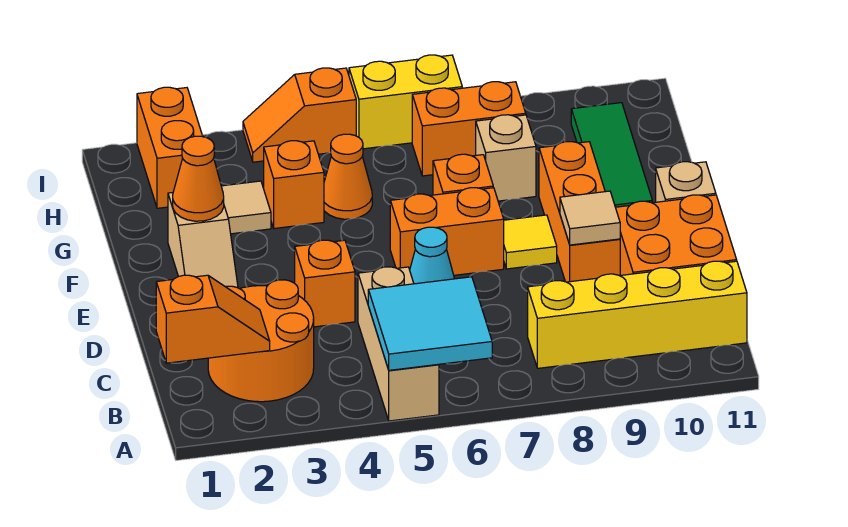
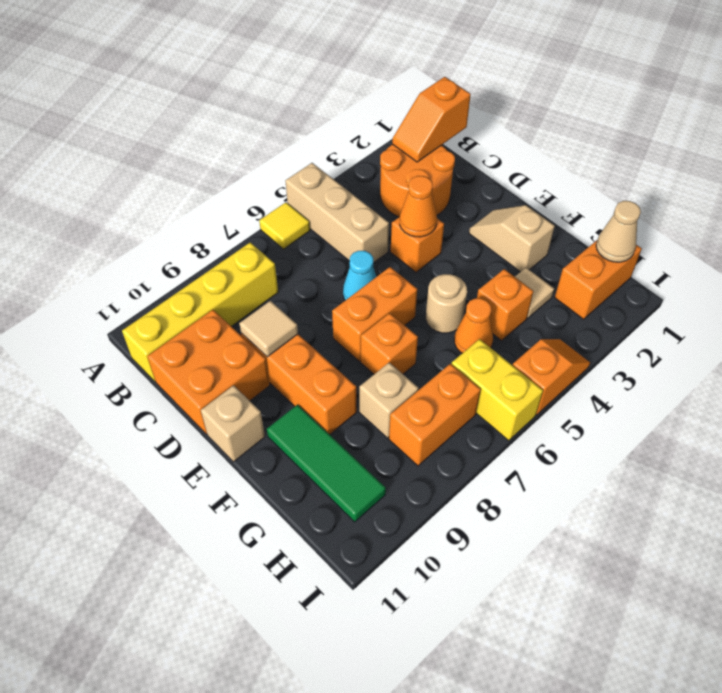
cyan tile A5:B6 level 2 -> none
yellow tile E8 level 1 -> yellow tile A6 level 1
orange cone F2 level 2 -> orange cone D4 level 2
none -> tan round brick F5 level 1
none -> tan cone H1 level 2
orange brick H2:I2 level 1 -> orange brick H1:H2 level 1
yellow brick I6:I7 level 1 -> yellow brick H6:I6 level 1

